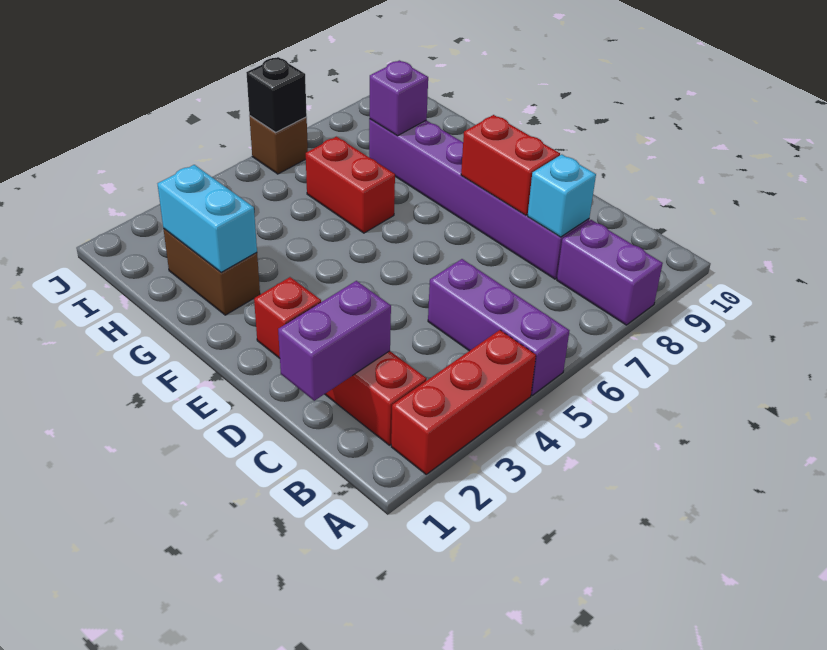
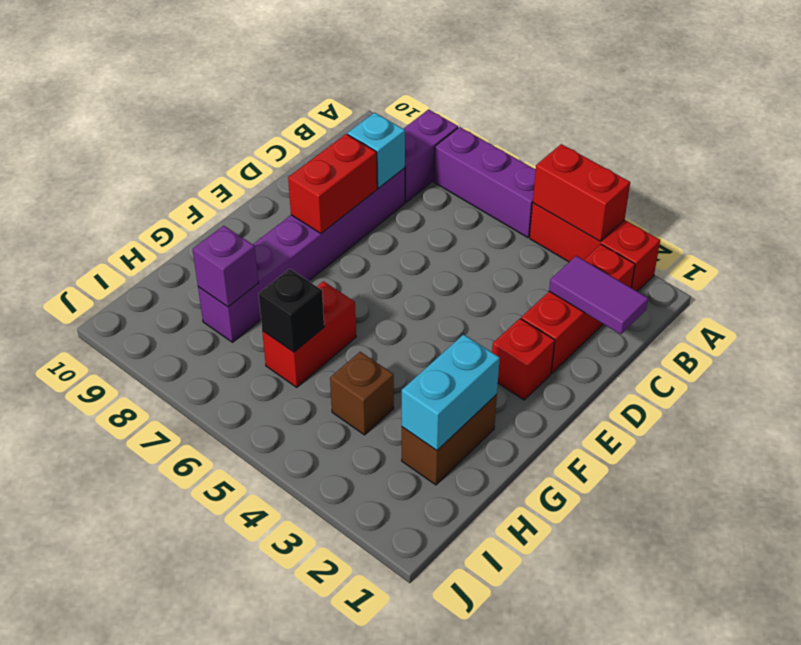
none -> red brick A3:A4 level 2
purple brick A5:C5 level 1 -> purple brick A5:A7 level 1
purple brick C1:C2 level 2 -> purple tile C1:C2 level 2
brown brick J6 level 1 -> brown brick H4 level 1
black brick J6 level 2 -> black brick H6 level 2

